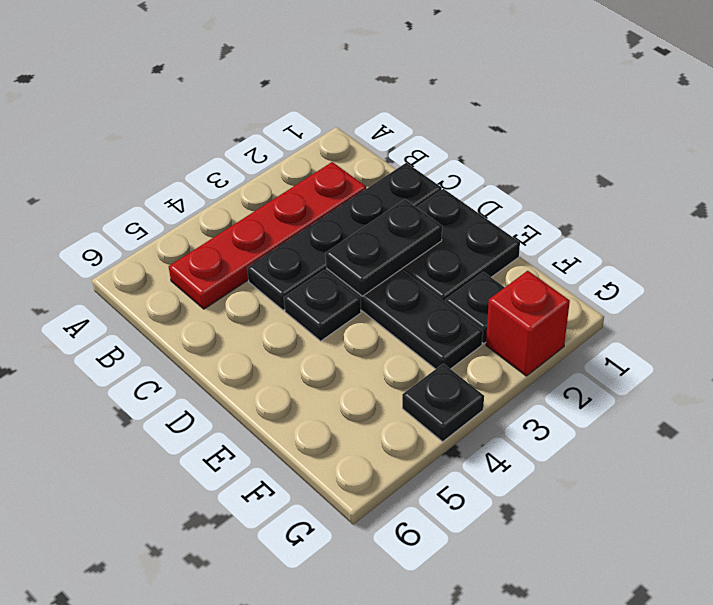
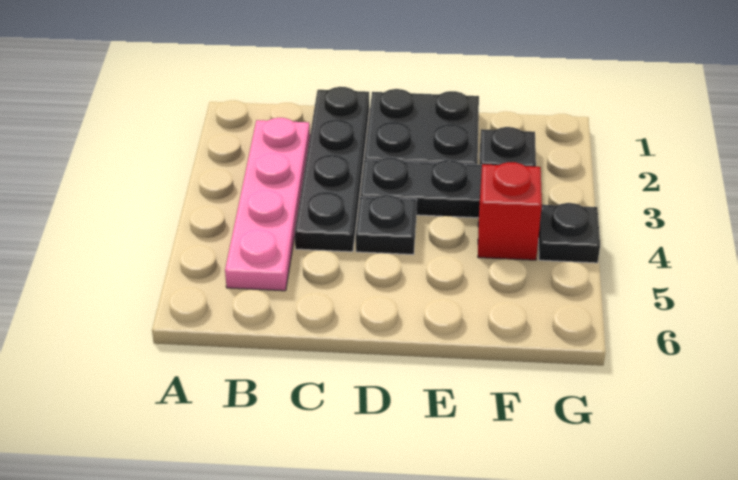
red plate B2:B5 level 1 -> pink plate B2:B5 level 1
black plate D2:D3 level 2 -> none
red brick G2 level 1 -> red brick F4 level 1

